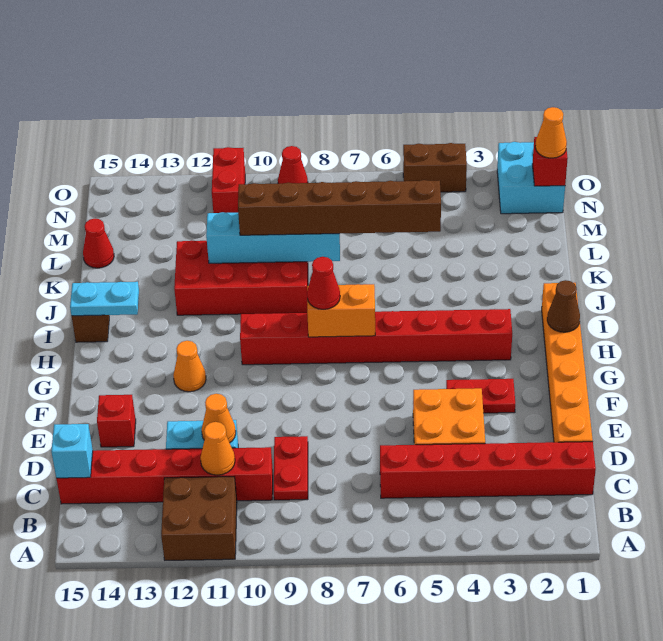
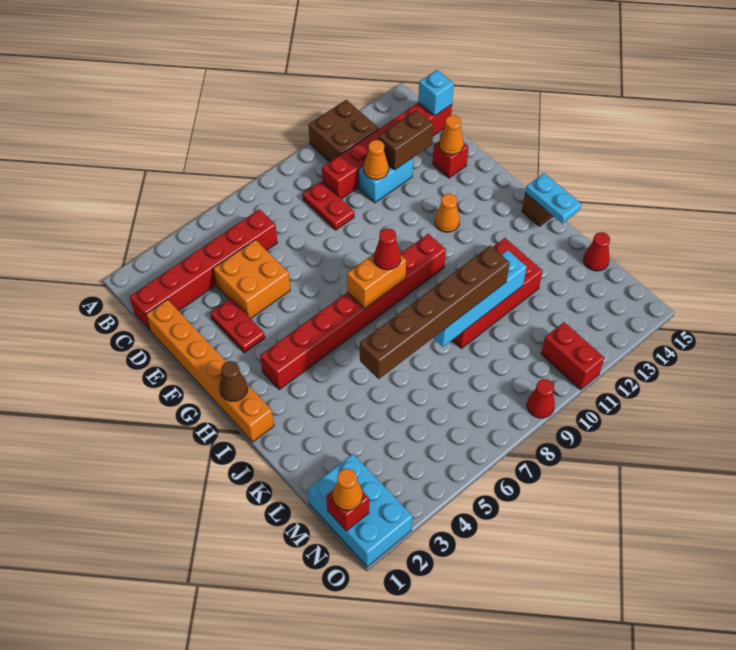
orange cone C11 level 2 -> orange cone E14 level 2
red plate F3:F4 level 1 -> red plate E3:F3 level 1
cyan plate I14:I15 level 2 -> cyan plate I15:J15 level 2
cyan brick N1:O2 level 1 -> cyan brick M1:O2 level 1
brown brick O4:O5 level 1 -> brown brick D12:D13 level 2

